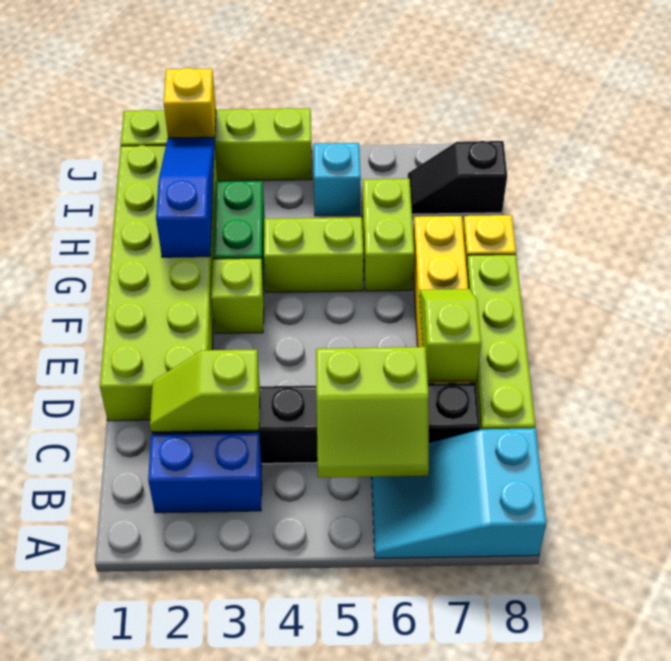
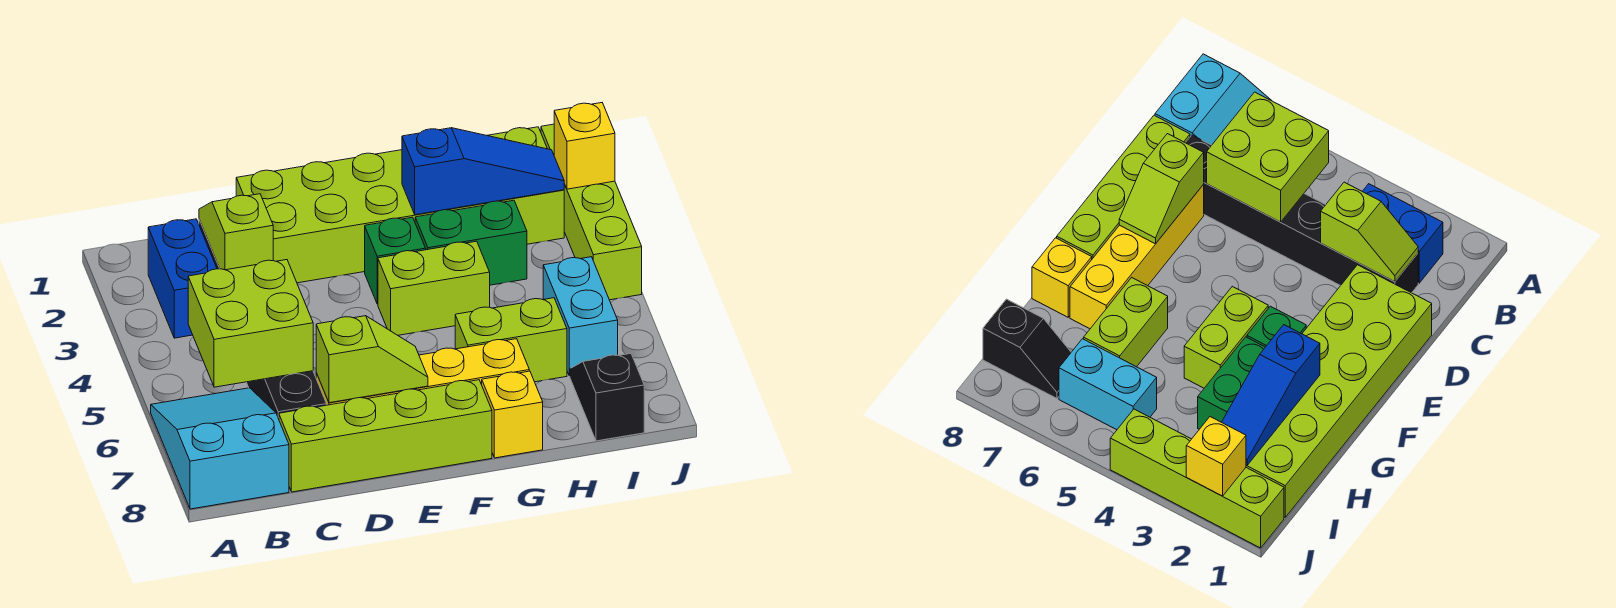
lime slope B5:C6 level 2 top C -> lime brick B5:C6 level 2
lime brick F3 level 1 -> green brick F3 level 1
lime brick G4:G5 level 1 -> lime brick F4:G4 level 1
cyan brick I5 level 1 -> cyan brick I5:I6 level 1

